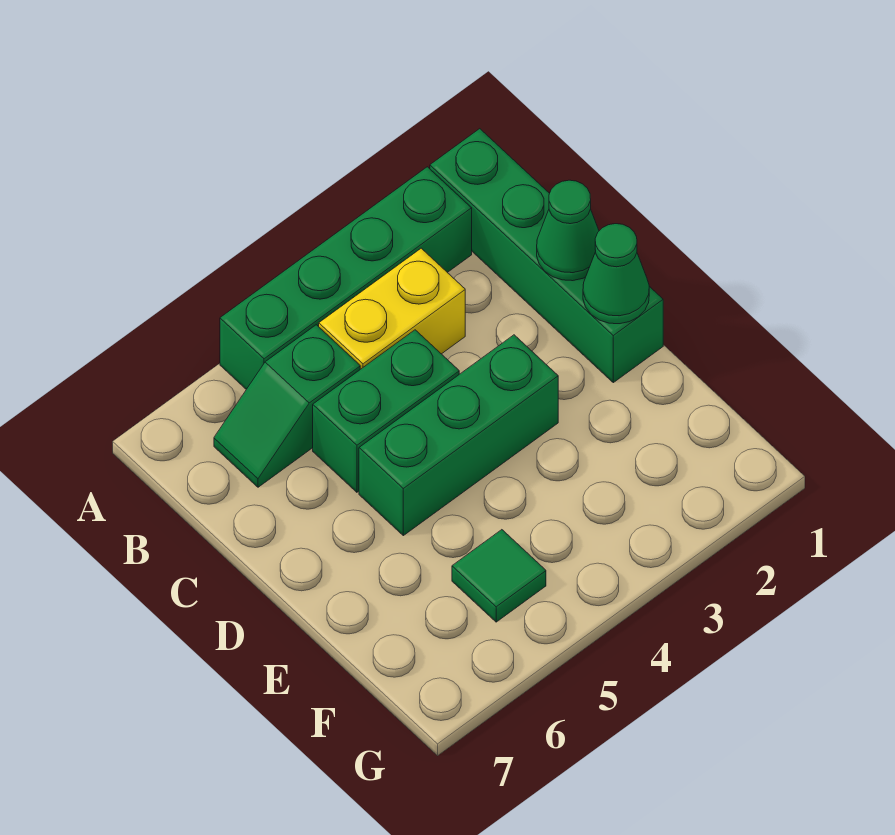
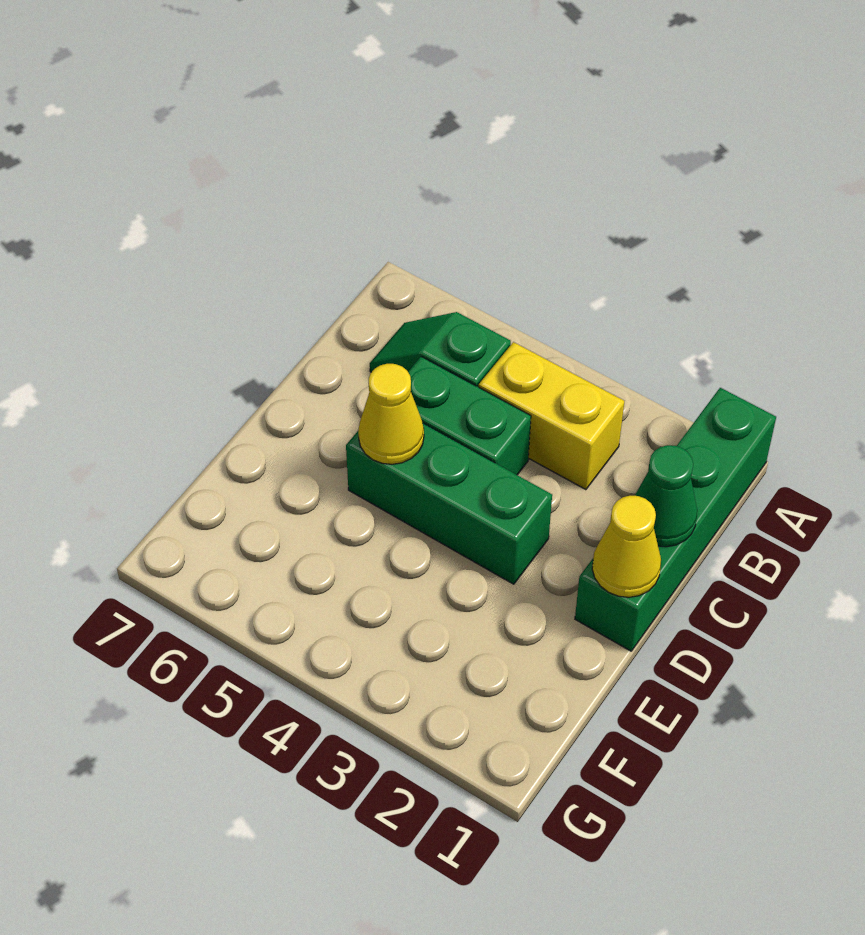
green brick A2:A5 level 1 -> none
green cone D1 level 2 -> yellow cone D1 level 2
none -> yellow cone D5 level 2
green tile F5 level 1 -> none

